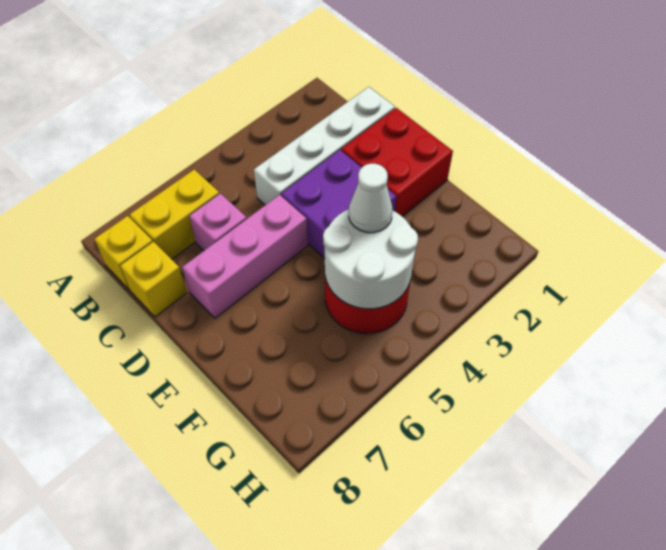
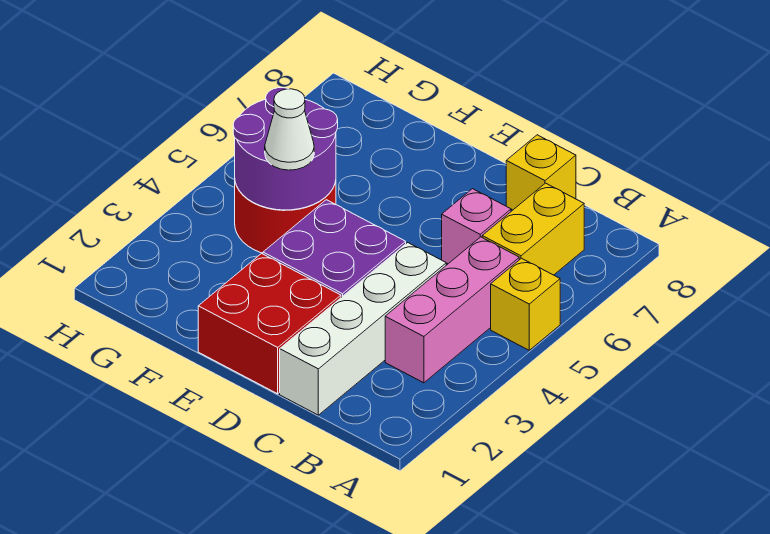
yellow brick B8 level 1 -> yellow brick A5 level 1
pink brick D5:D7 level 1 -> pink brick B3:B5 level 1
white round brick F4:G5 level 2 -> purple round brick F4:G5 level 2

